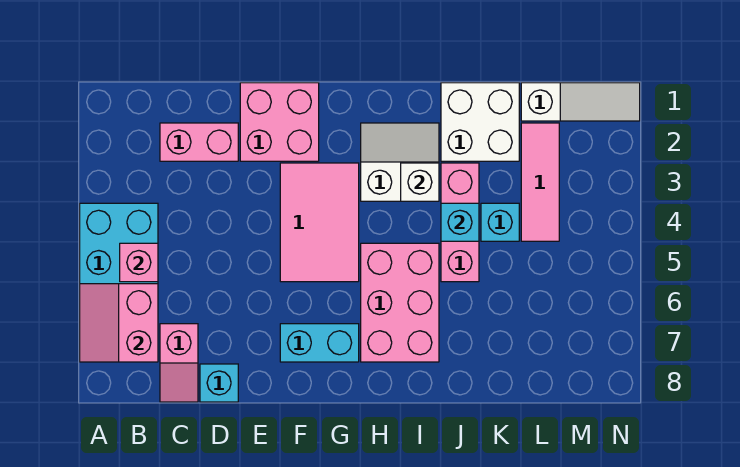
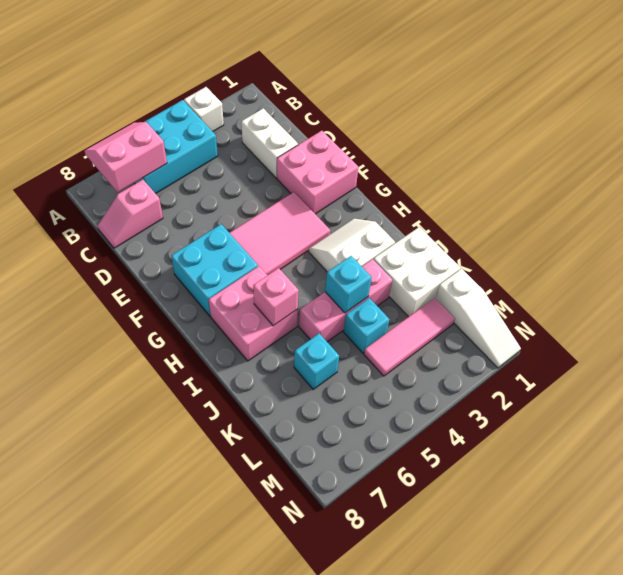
pink brick B5 level 2 -> pink brick I6 level 2
pink brick C2:D2 level 1 -> white brick C2:D2 level 1
cyan brick D8 level 1 -> cyan brick K6 level 1
cyan brick F7:G7 level 1 -> cyan brick F6:G7 level 1
white slope H2:I3 level 1 top 3 -> white slope H2:I3 level 1 top I
pink brick H5:I7 level 1 -> pink brick H6:I7 level 1
white brick I3 level 2 -> white brick A3 level 1

